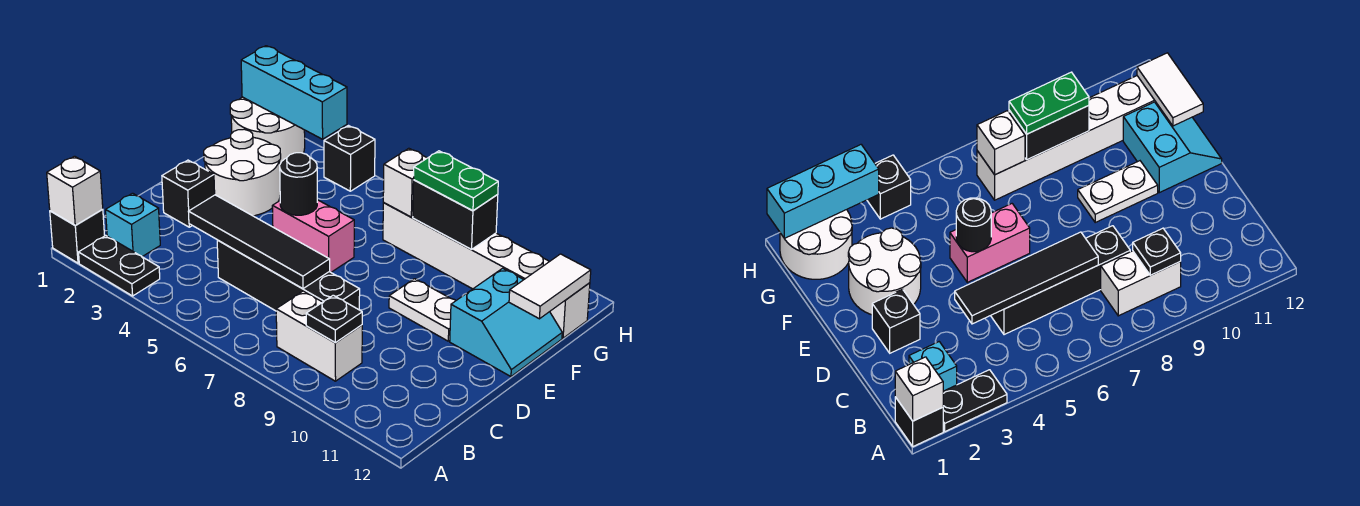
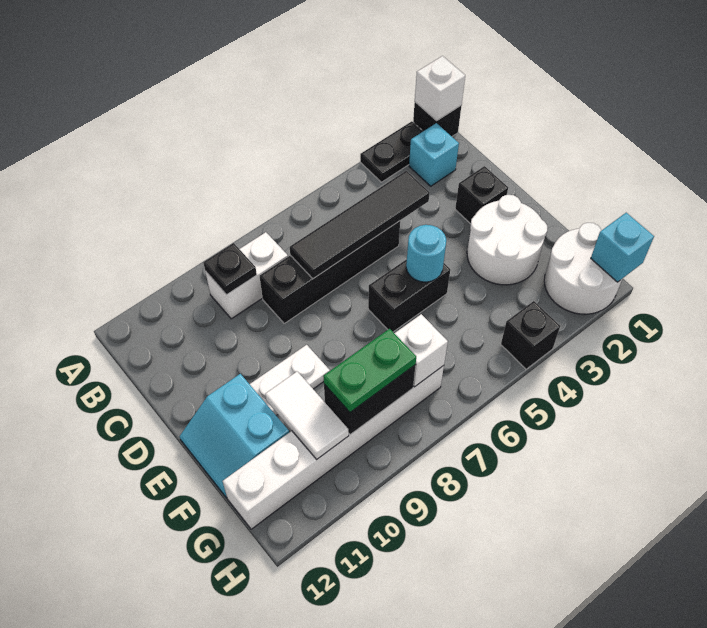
pink brick E5:E6 level 1 -> black brick E5:E6 level 1
black round brick E5 level 2 -> cyan round brick E5 level 2
white tile F12:G12 level 2 -> white tile F10:G10 level 2
cyan brick H1:H3 level 2 -> cyan brick H1 level 2

